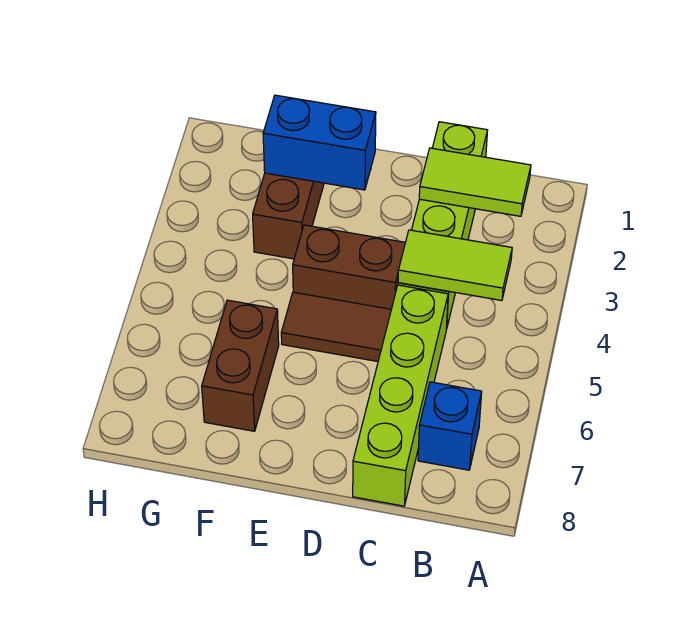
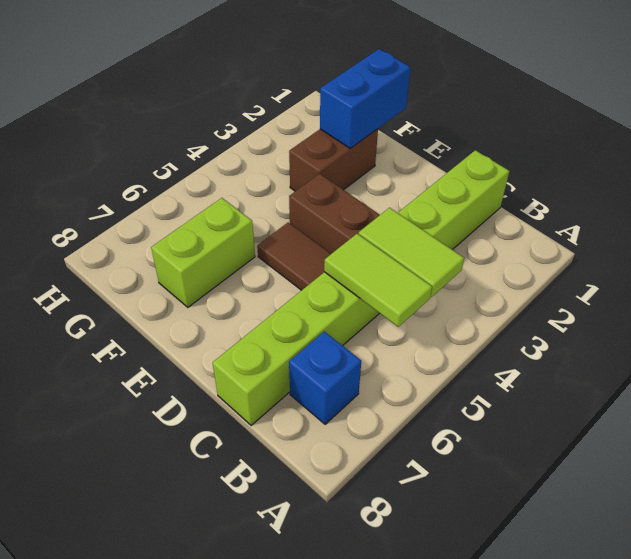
lime tile B2:C2 level 2 -> lime tile B5:C5 level 2
blue brick E2:F2 level 2 -> blue brick F1:F2 level 2
brown brick F6:F7 level 1 -> lime brick F6:F7 level 1

